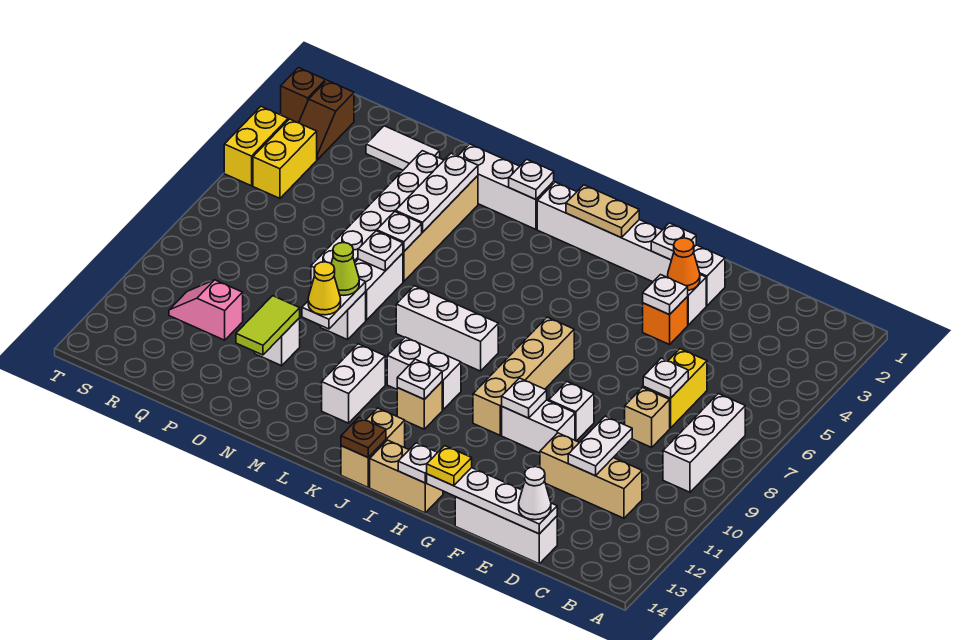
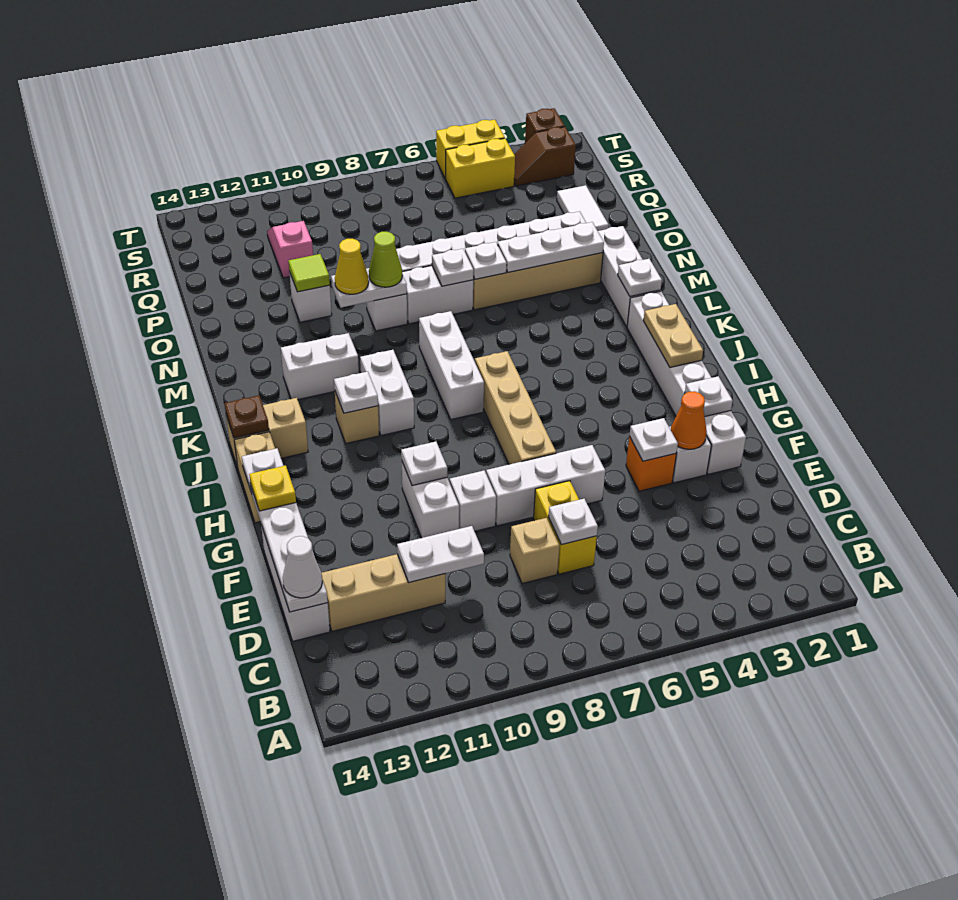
white brick B7:B9 level 1 -> white brick F6:F8 level 1
tan brick C11:E11 level 1 -> tan brick D11:D13 level 1
yellow brick D6:D7 level 1 -> yellow brick D7:E7 level 1
tan brick H7:H10 level 1 -> tan brick G7:J7 level 1
lime tile O11:O12 level 2 -> lime tile O11 level 2

